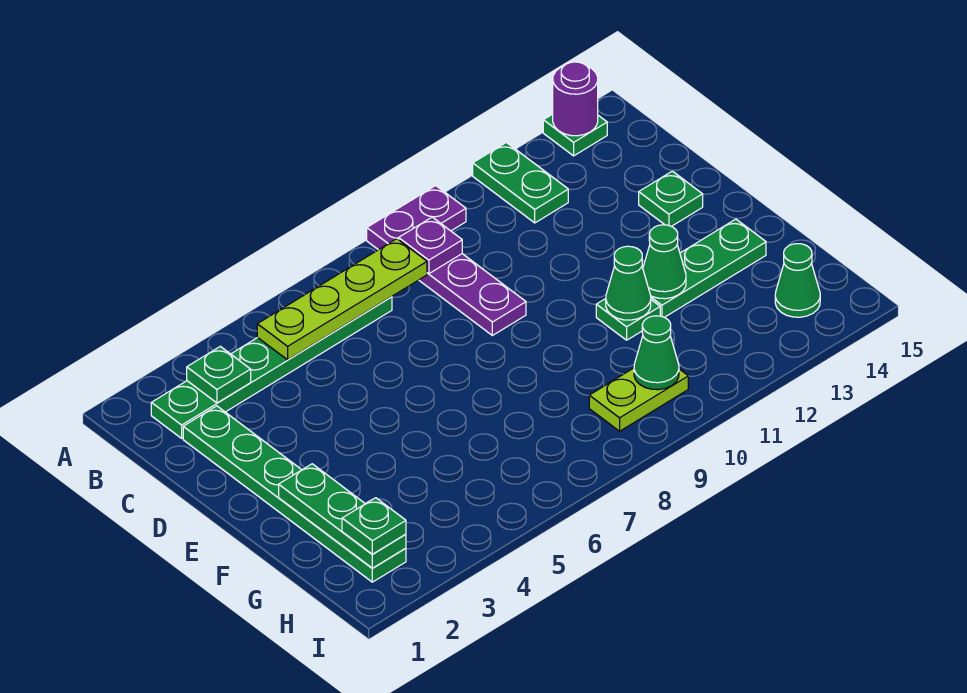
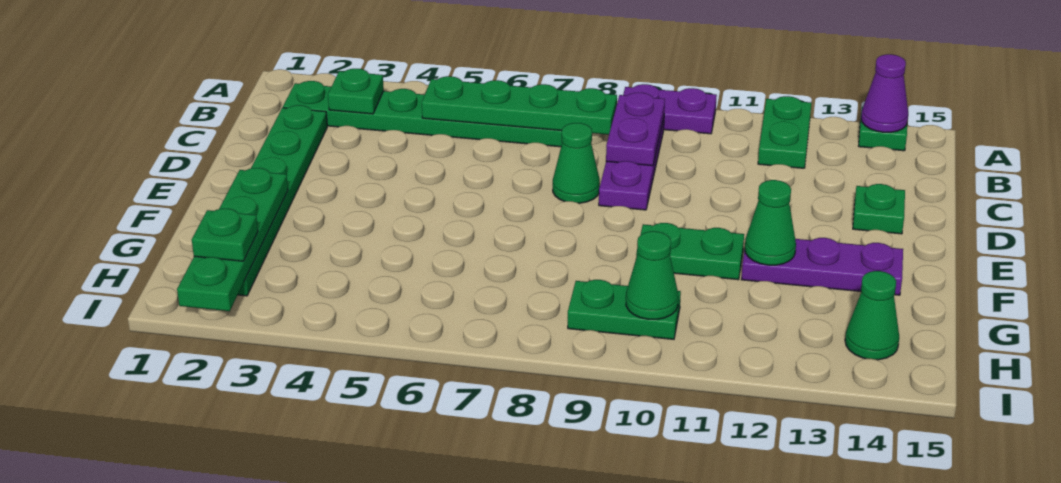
purple round brick A14 level 2 -> purple cone A14 level 2
lime plate B5:B8 level 2 -> green plate B5:B8 level 2
purple plate B9 level 2 -> purple plate B9:C9 level 2
green plate F2:H2 level 2 -> green plate F2:I2 level 2
green plate F11 level 1 -> green plate F10:F11 level 1
green cone F11 level 2 -> green cone D8 level 1
green plate F12:F14 level 1 -> purple plate F12:F14 level 1
lime plate H9:H10 level 1 -> green plate H9:H10 level 1

